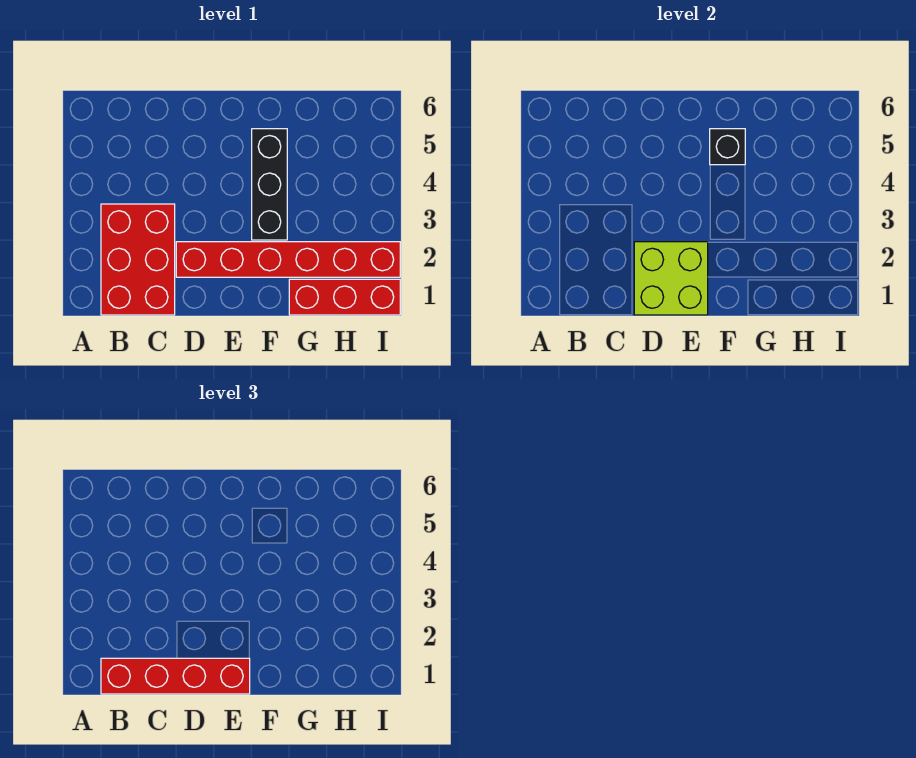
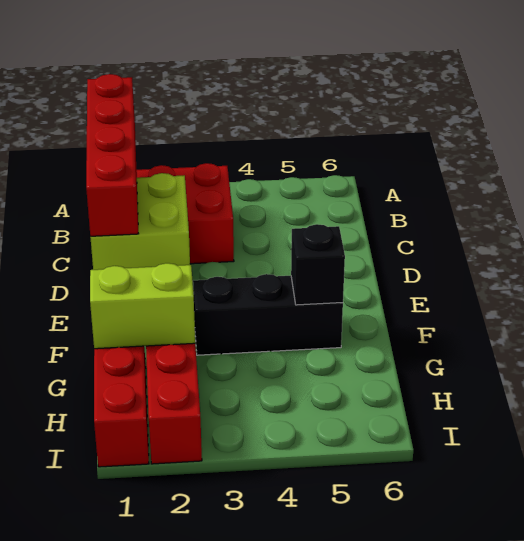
none -> lime brick G1:G2 level 2

